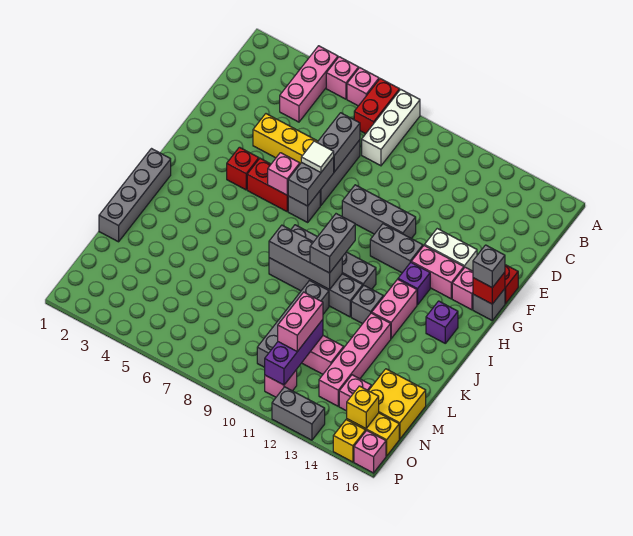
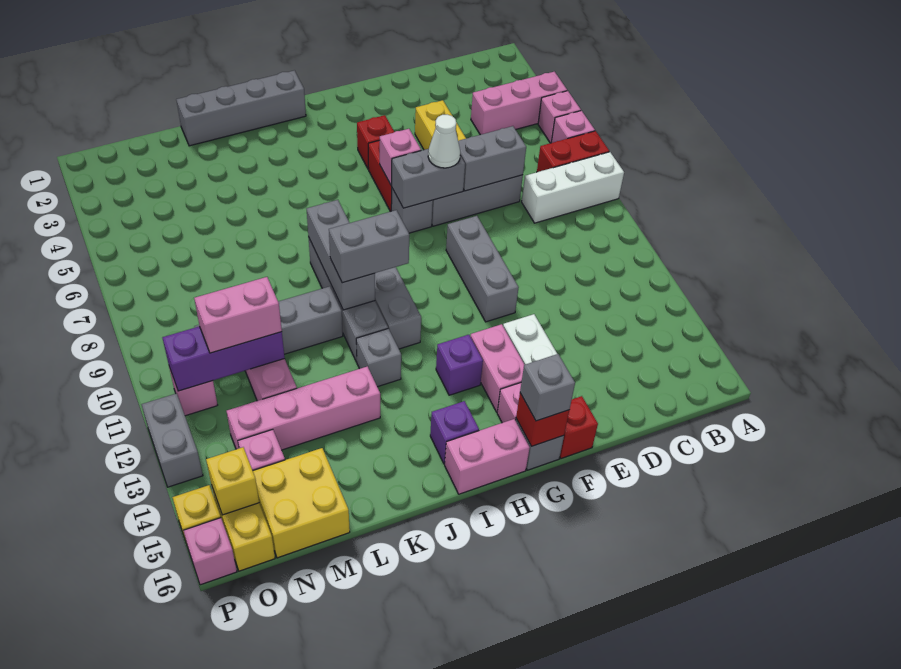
white tile F7 level 3 -> white cone F7 level 3
grey brick G11:G12 level 1 -> none
pink brick I13:J13 level 1 -> pink brick H16:I16 level 1

